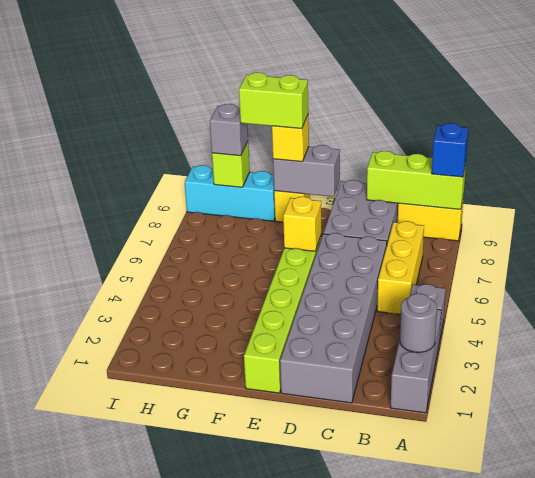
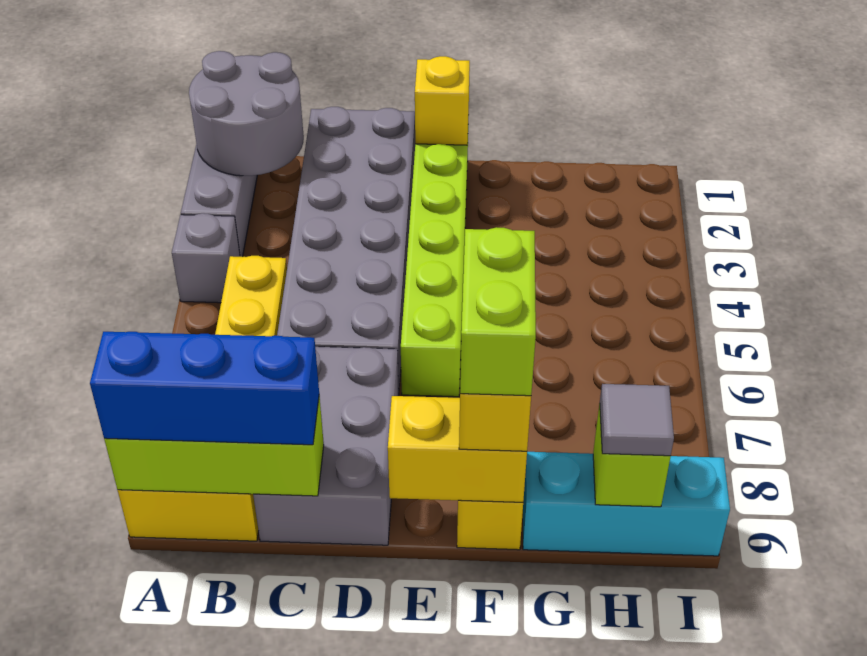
grey round brick A2 level 2 -> grey round brick A1:B2 level 2
blue brick A9 level 3 -> blue brick A9:C9 level 3
yellow brick E6 level 2 -> yellow brick E1 level 2
grey brick E9:F9 level 2 -> yellow brick E9:F9 level 2
lime brick F9:G9 level 4 -> lime brick F8:F9 level 4
grey brick H9 level 3 -> grey tile H9 level 3

